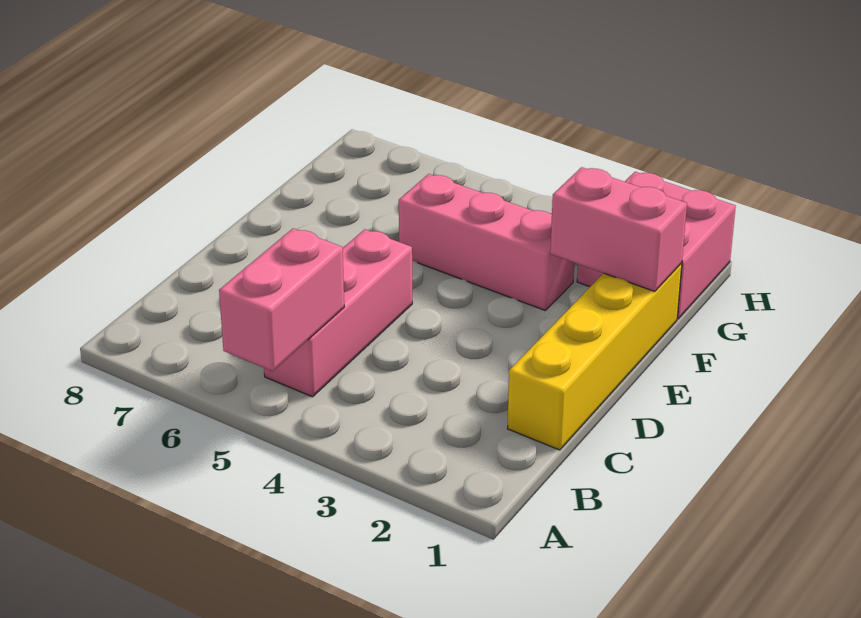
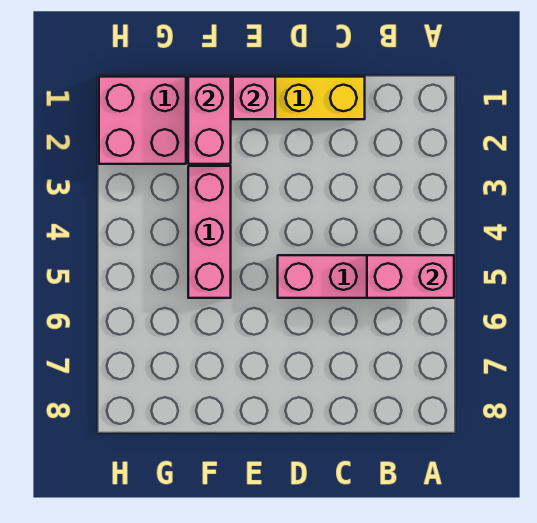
none -> pink brick E1 level 2

